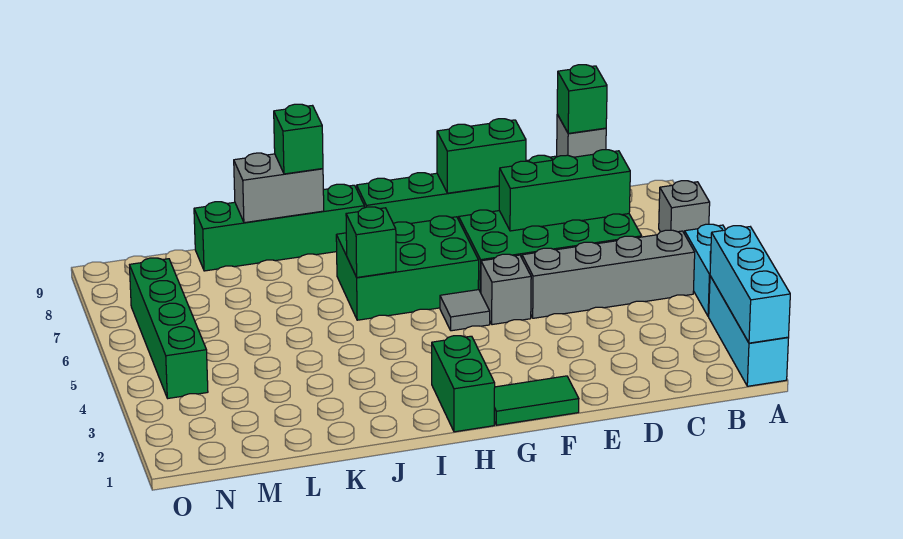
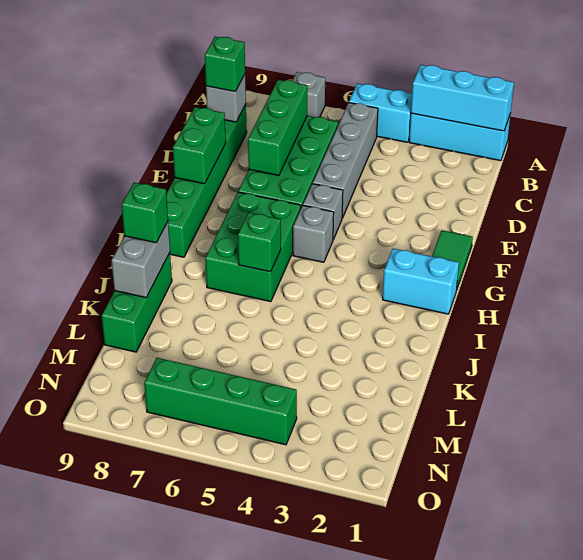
grey tile G5 level 1 -> grey brick G5 level 1
green brick H1:H2 level 1 -> cyan brick H1:H2 level 1
green brick I9:L9 level 1 -> green brick J9:L9 level 1

